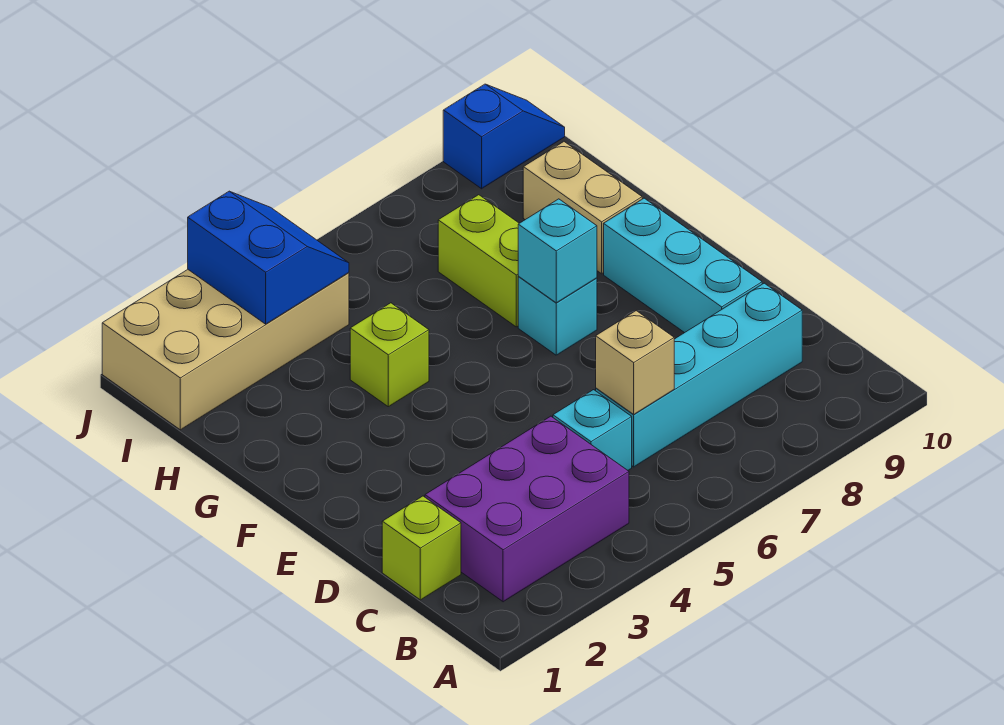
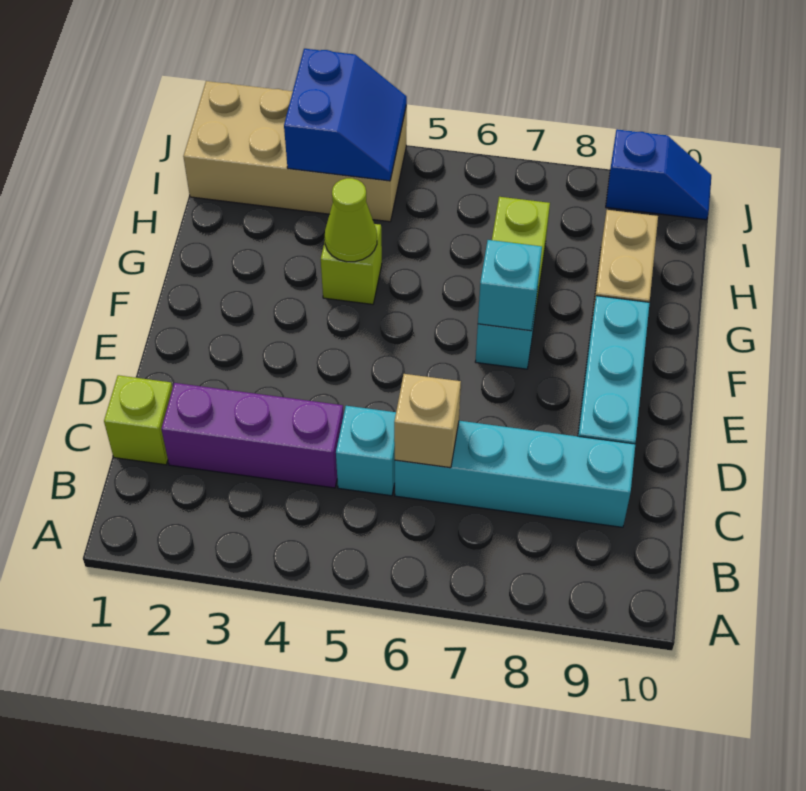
purple brick B2:C4 level 1 -> purple brick C2:C4 level 1
none -> lime cone G4 level 2

